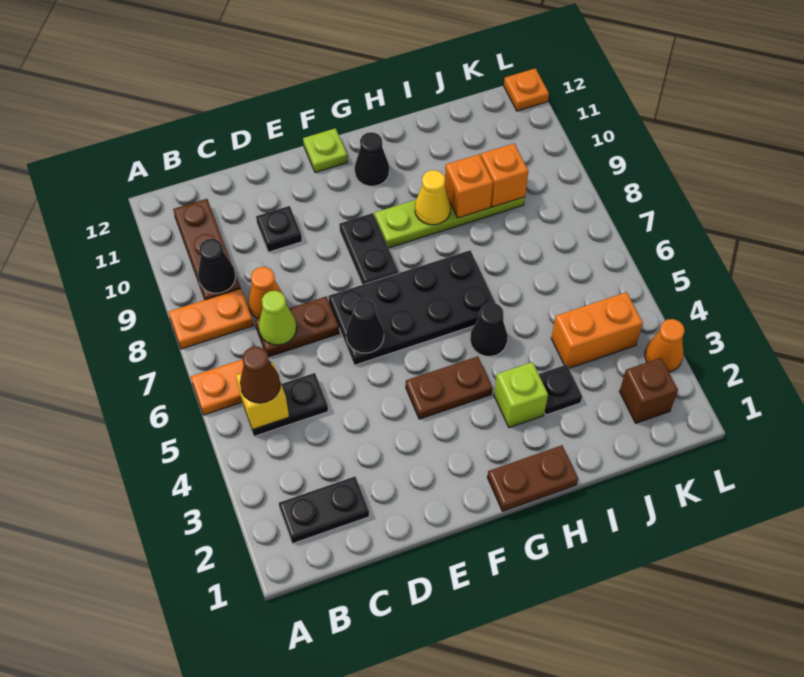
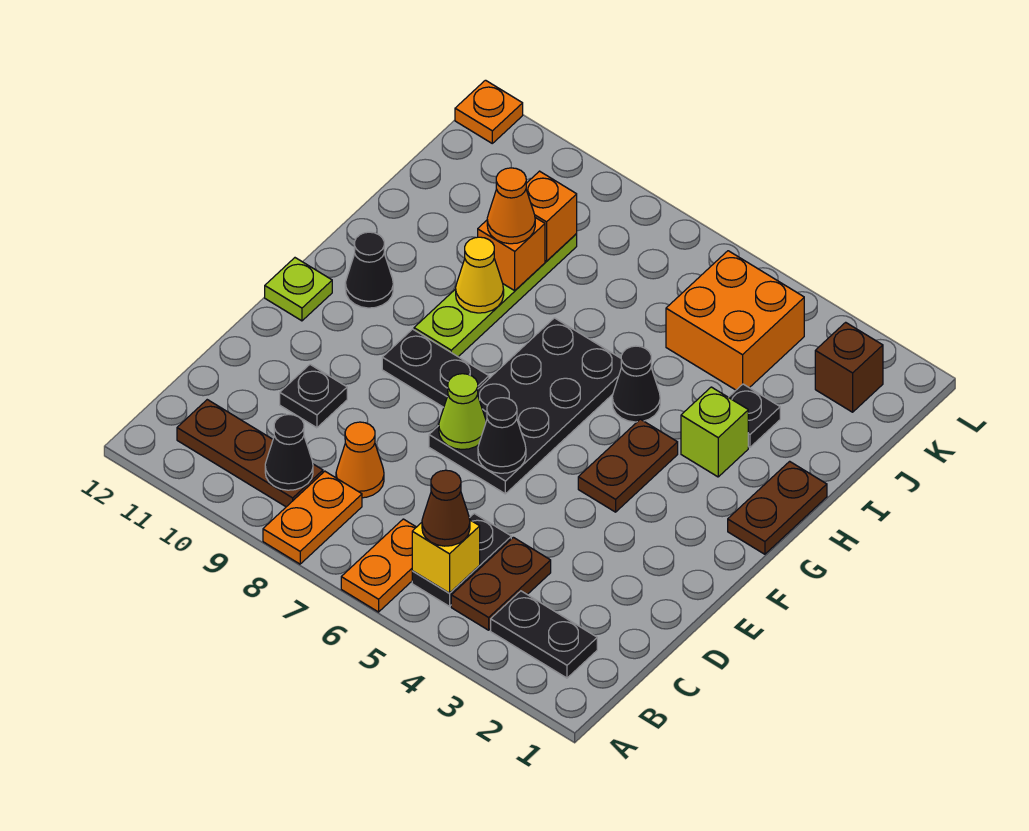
black plate B2:C2 level 1 -> black plate B2:B3 level 1
brown plate C7:D7 level 1 -> brown plate B4:C4 level 1
lime cone C7 level 2 -> lime cone E7 level 2
orange brick J4:K4 level 1 -> orange brick J4:K5 level 1
orange cone L3 level 1 -> orange cone I9 level 3

